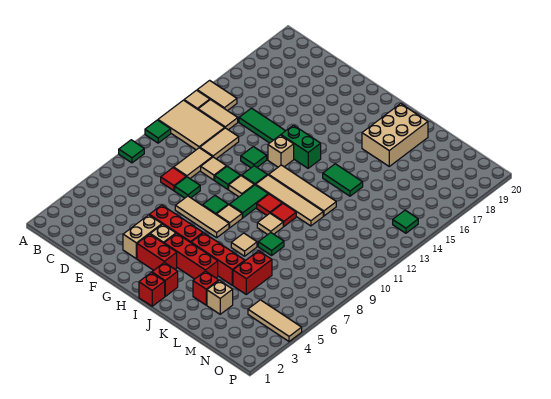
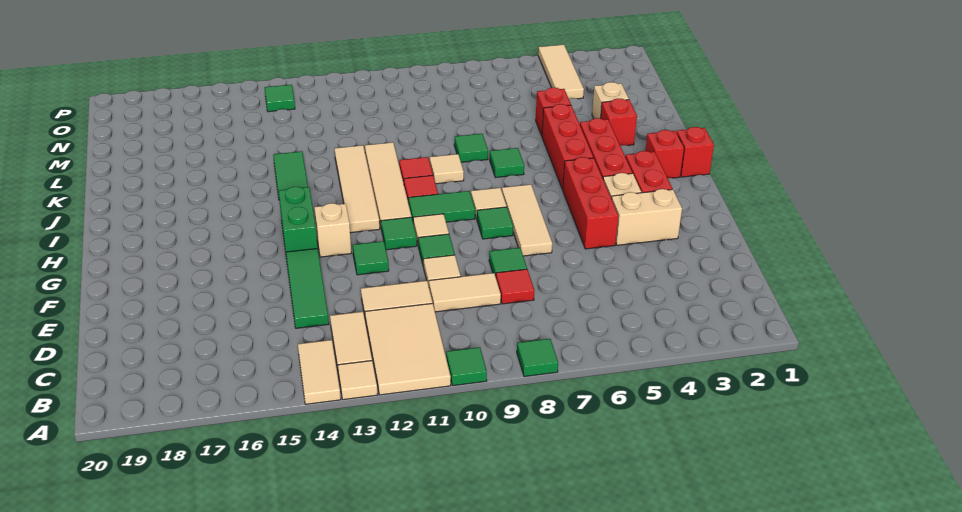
tan tile J7 level 1 -> green tile J7 level 1
tan brick J17:K19 level 1 -> none
red brick L5:L6 level 1 -> red brick L5 level 1

